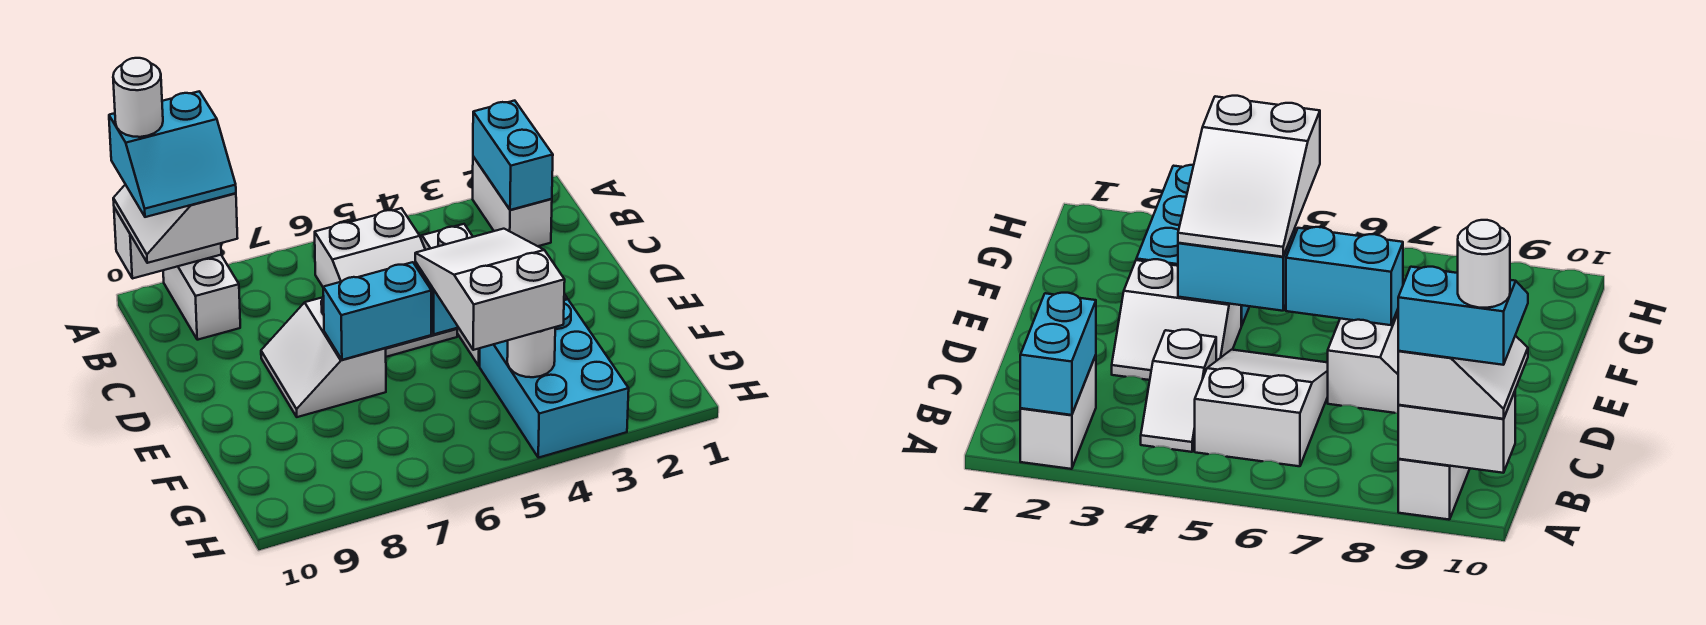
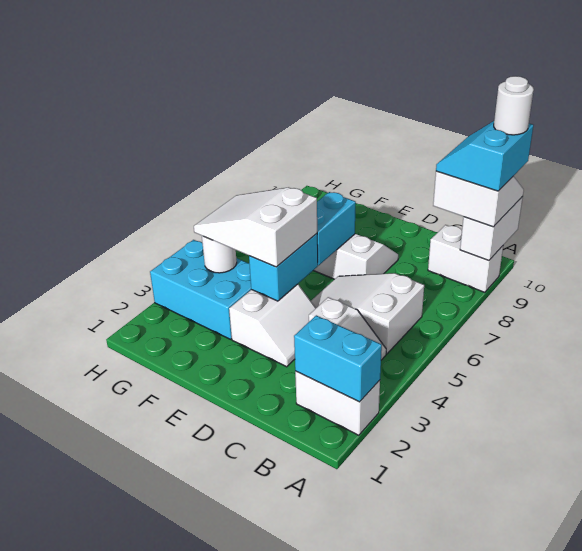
white slope E4:G5 level 3 top G -> white slope E4:G5 level 3 top E

